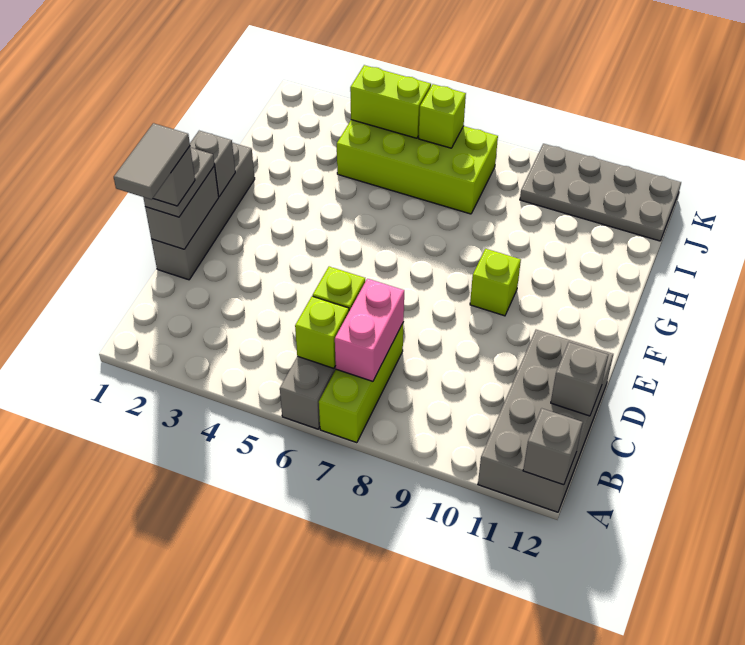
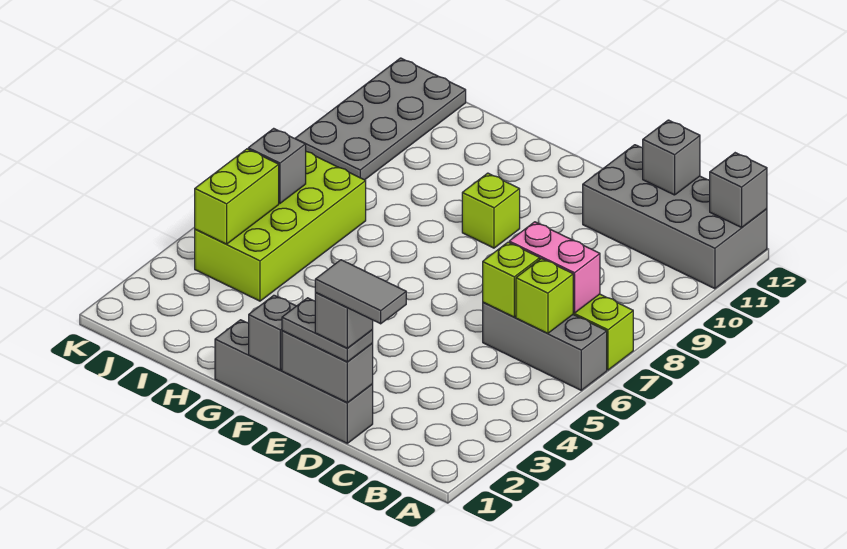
lime brick J6 level 2 -> grey brick J6 level 2

